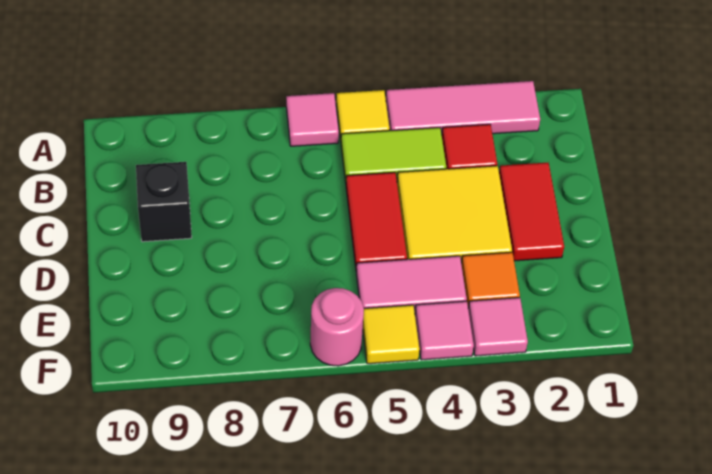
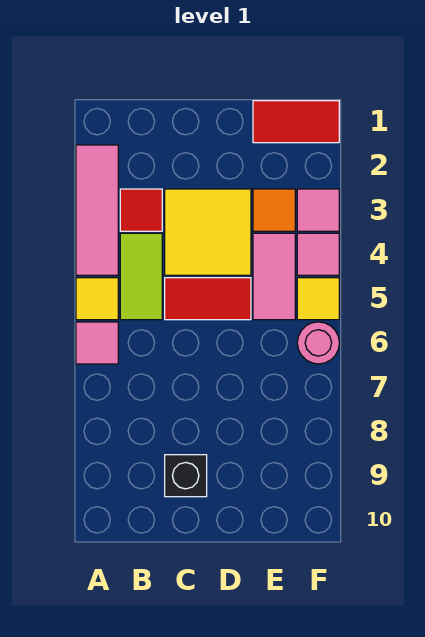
red tile C2:D2 level 1 -> red tile E1:F1 level 1

